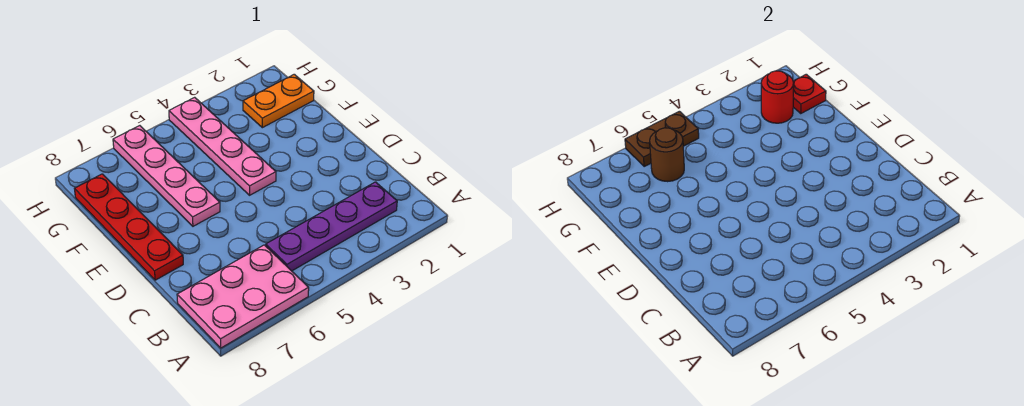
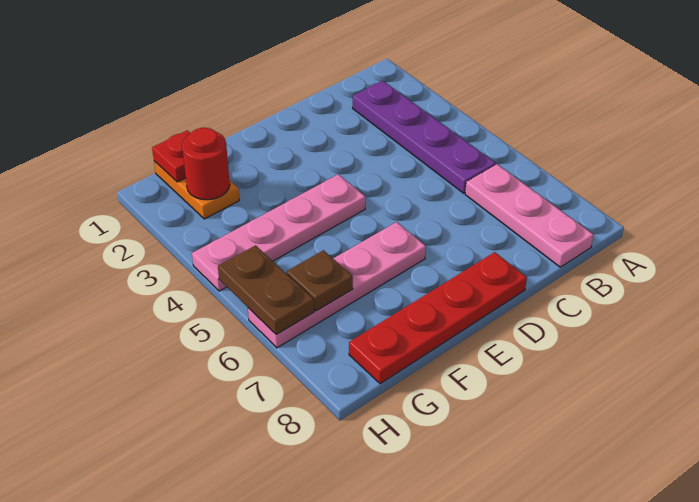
pink plate A6:B8 level 1 -> pink plate B6:B8 level 1
brown round brick G6 level 2 -> brown plate G6 level 2

